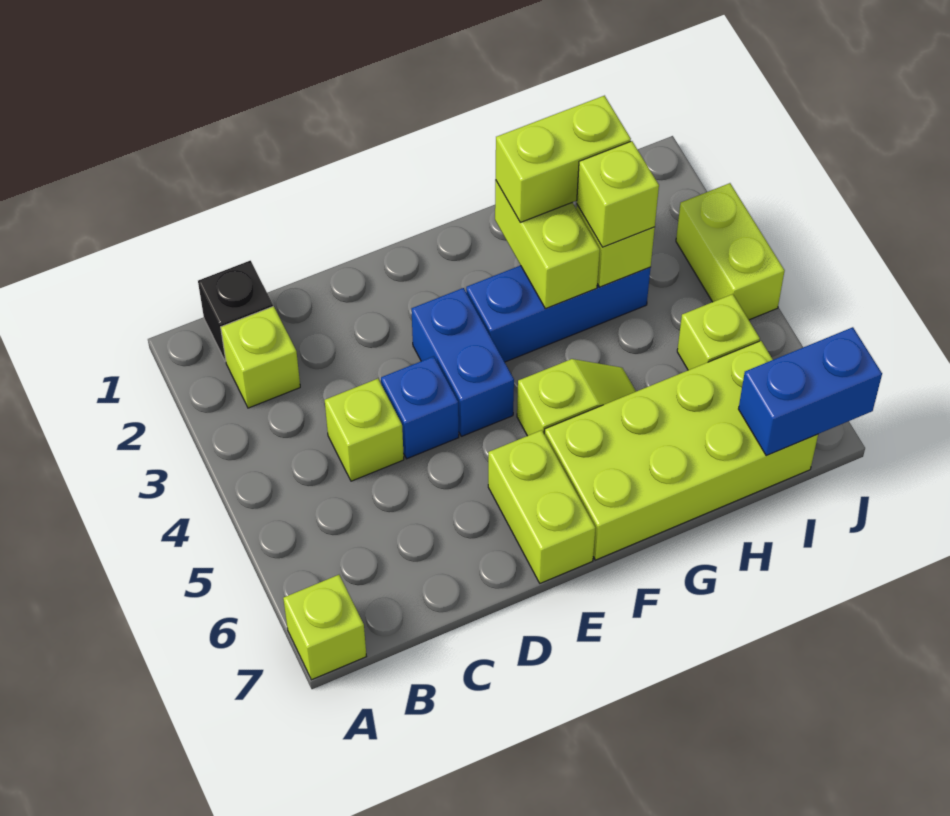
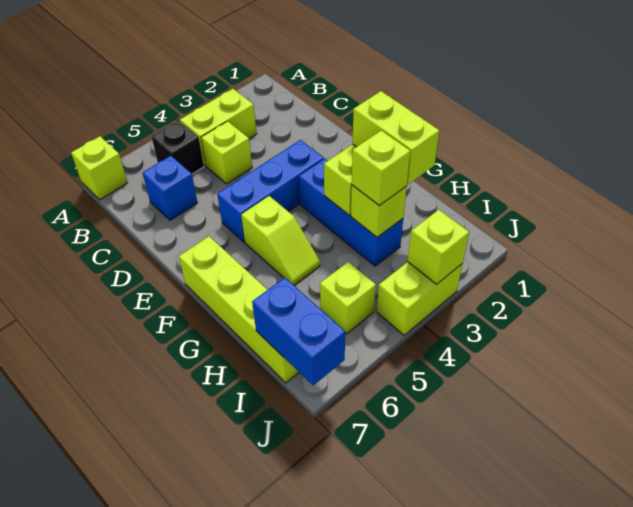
black brick B1 level 1 -> black brick B5 level 1
lime brick B2 level 1 -> lime brick J3 level 2
blue brick D4 level 1 -> blue brick C6 level 1
blue brick E3:E4 level 1 -> blue brick E3:E5 level 1
lime brick E6:E7 level 1 -> lime brick B3:B4 level 1
lime brick F6:I7 level 1 -> lime brick F7:I7 level 1

